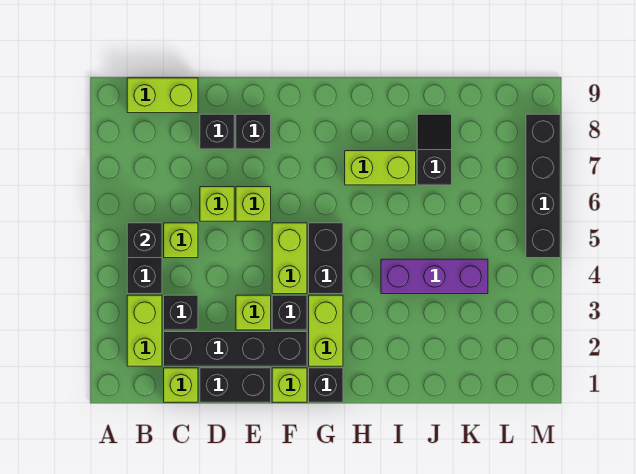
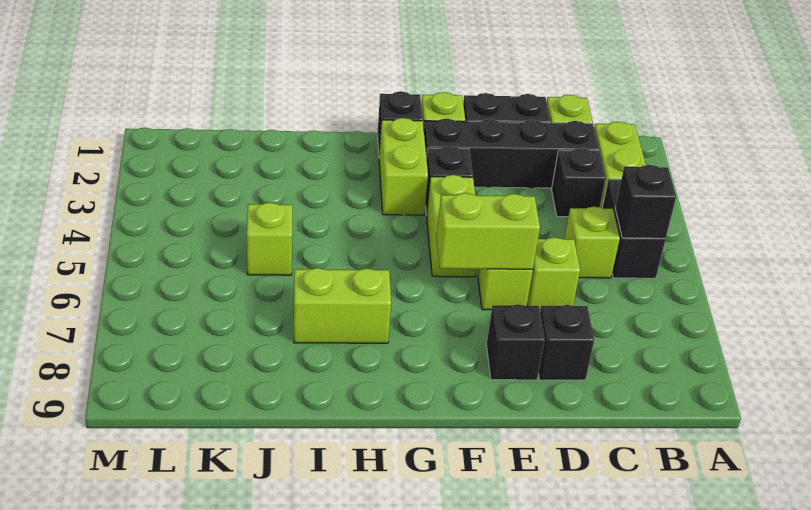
lime brick B9:C9 level 1 -> lime brick E6:F6 level 2
lime brick E3 level 1 -> lime brick J5 level 1
black brick G4:G5 level 1 -> none
purple brick I4:K4 level 1 -> none
black slope J7:J8 level 1 top 7 -> none
black brick M5:M8 level 1 -> none

